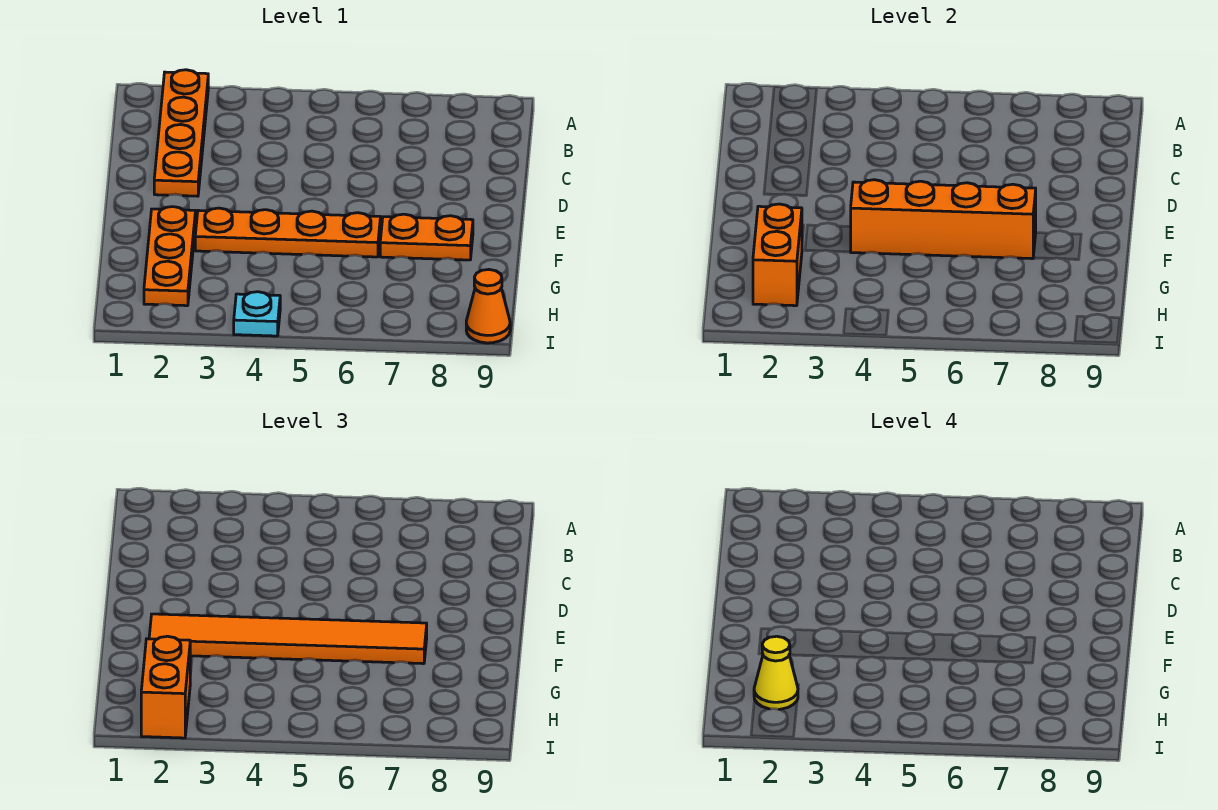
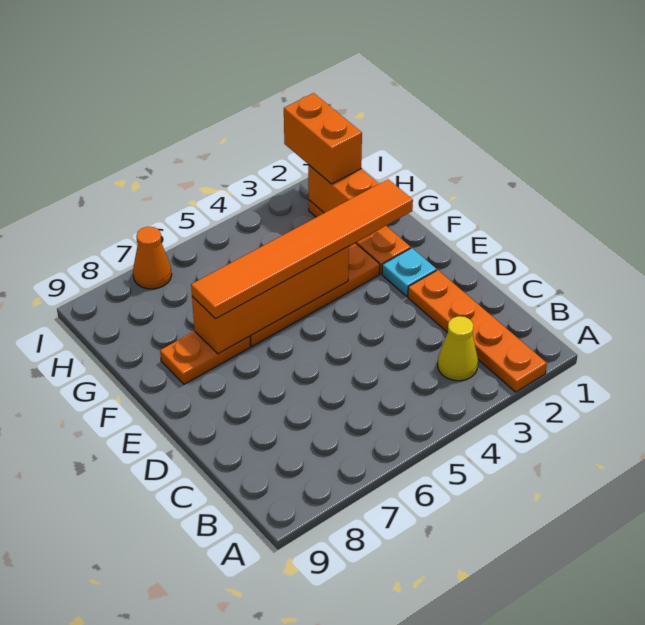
yellow cone H2 level 4 -> yellow cone B3 level 1
cyan plate I4 level 1 -> cyan plate E2 level 1
orange cone I9 level 1 -> orange cone I7 level 1

